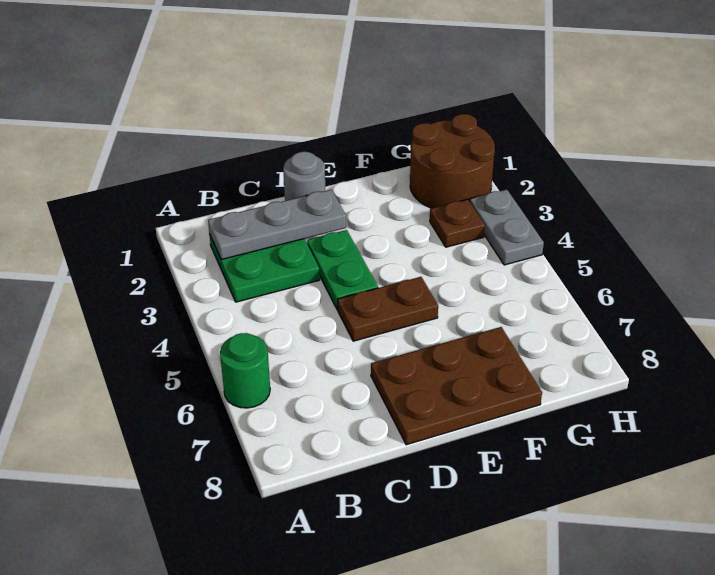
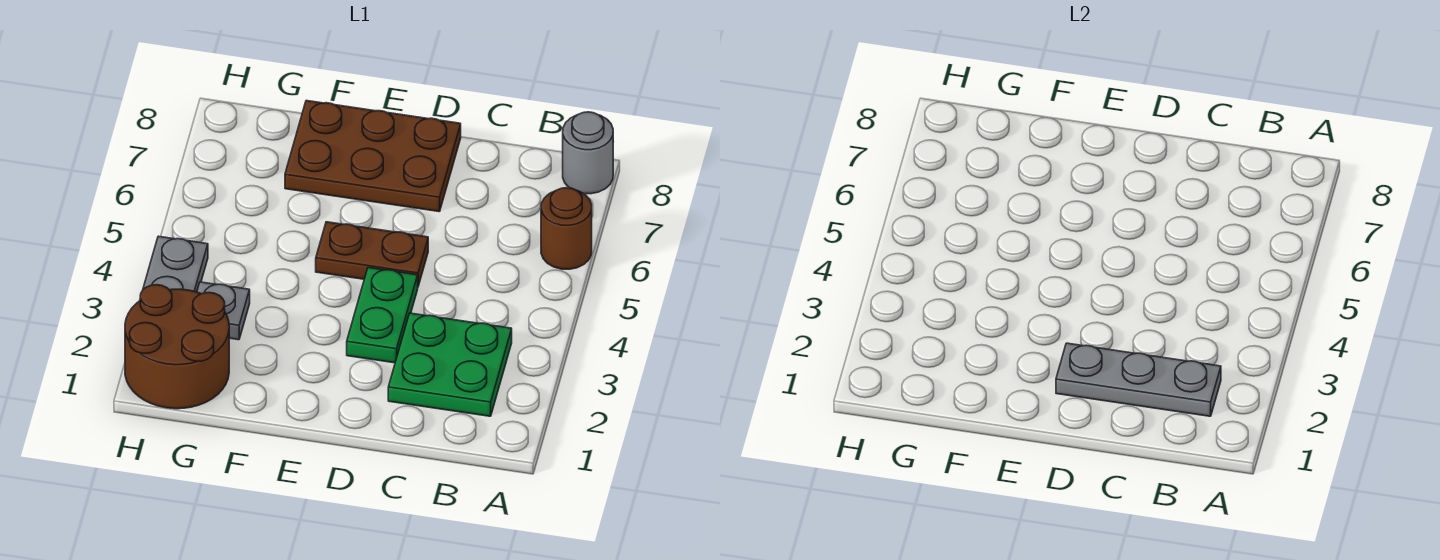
green round brick A6 level 1 -> brown round brick A6 level 1
grey round brick D1 level 1 -> grey round brick A8 level 1
brown plate G3 level 1 -> grey plate G3 level 1

